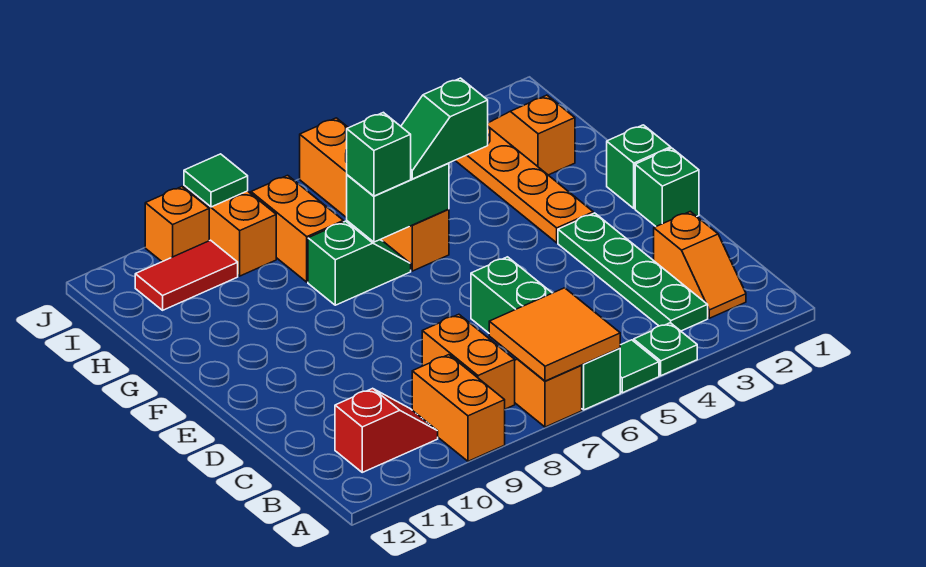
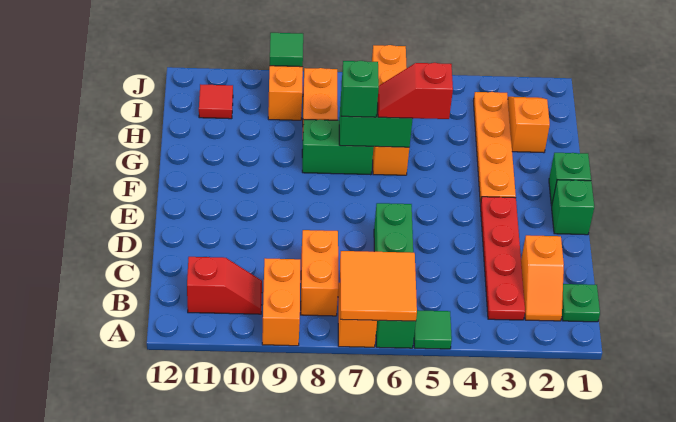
green plate A4 level 1 -> green plate B1 level 1
green plate B3:E3 level 1 -> red plate B3:E3 level 1
green slope G5:G6 level 3 top 5 -> red slope G5:G6 level 3 top 5
green slope G7:G8 level 1 top 8 -> green brick G7:G8 level 1
red tile I10:I11 level 1 -> red tile I11 level 1
orange brick J10 level 1 -> none

